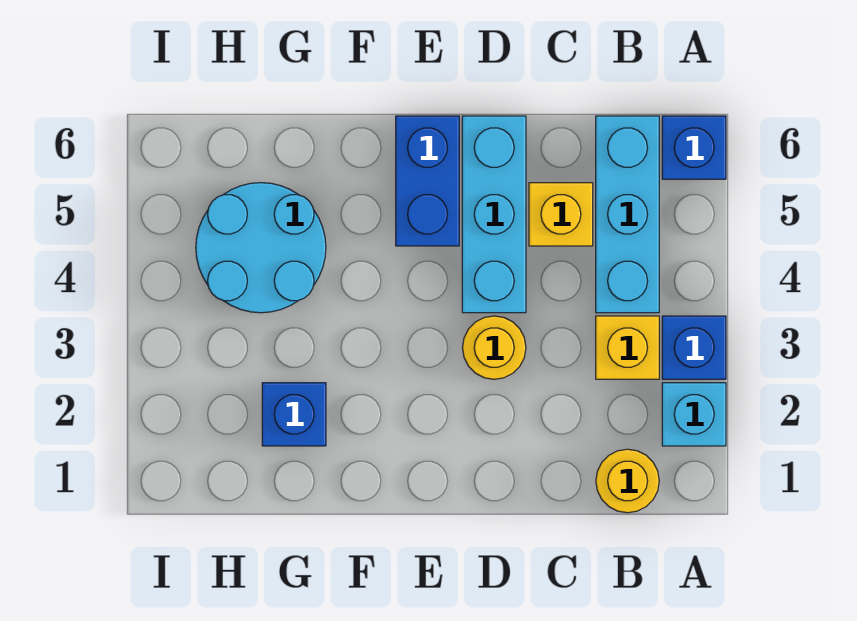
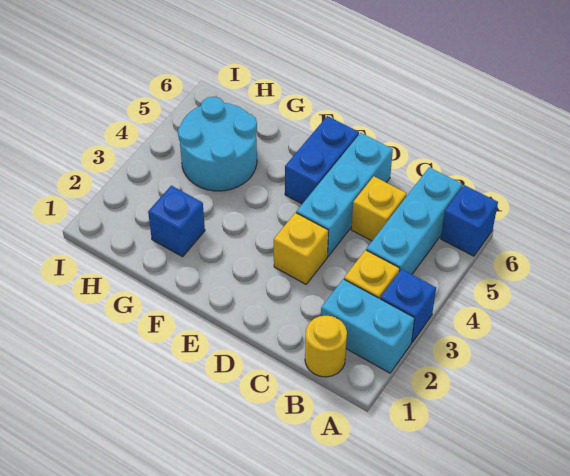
cyan brick A2 level 1 -> cyan brick A2:B2 level 1
yellow round brick D3 level 1 -> yellow brick D3 level 1

